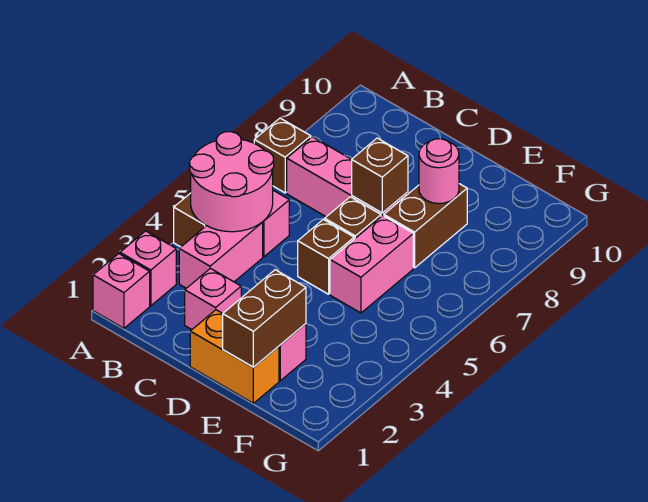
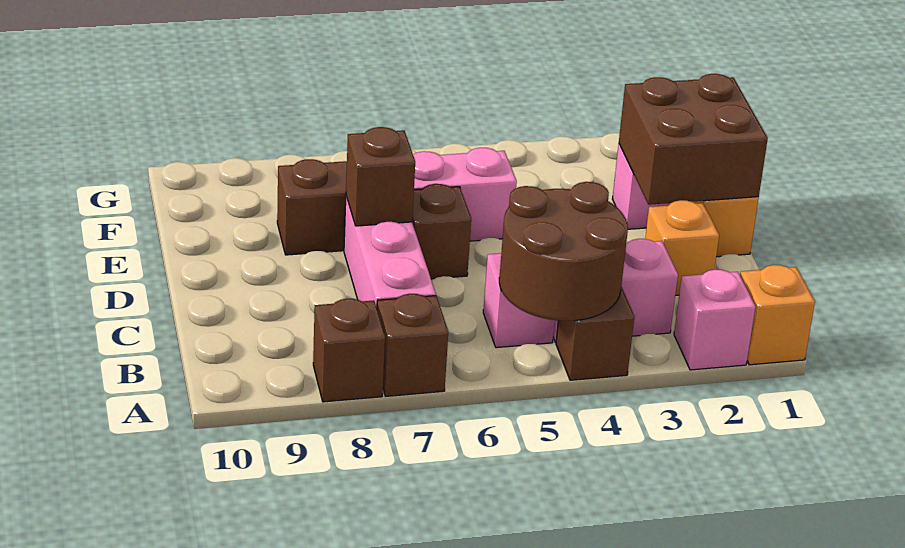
pink brick A1 level 1 -> orange brick A1 level 1
pink round brick A4:B5 level 2 -> brown round brick A4:B5 level 2
pink brick C2 level 1 -> orange brick C2 level 1
brown brick D5 level 1 -> brown brick A8 level 1
brown brick E1:E2 level 2 -> brown brick D1:E2 level 2
pink round brick E8 level 2 -> none

